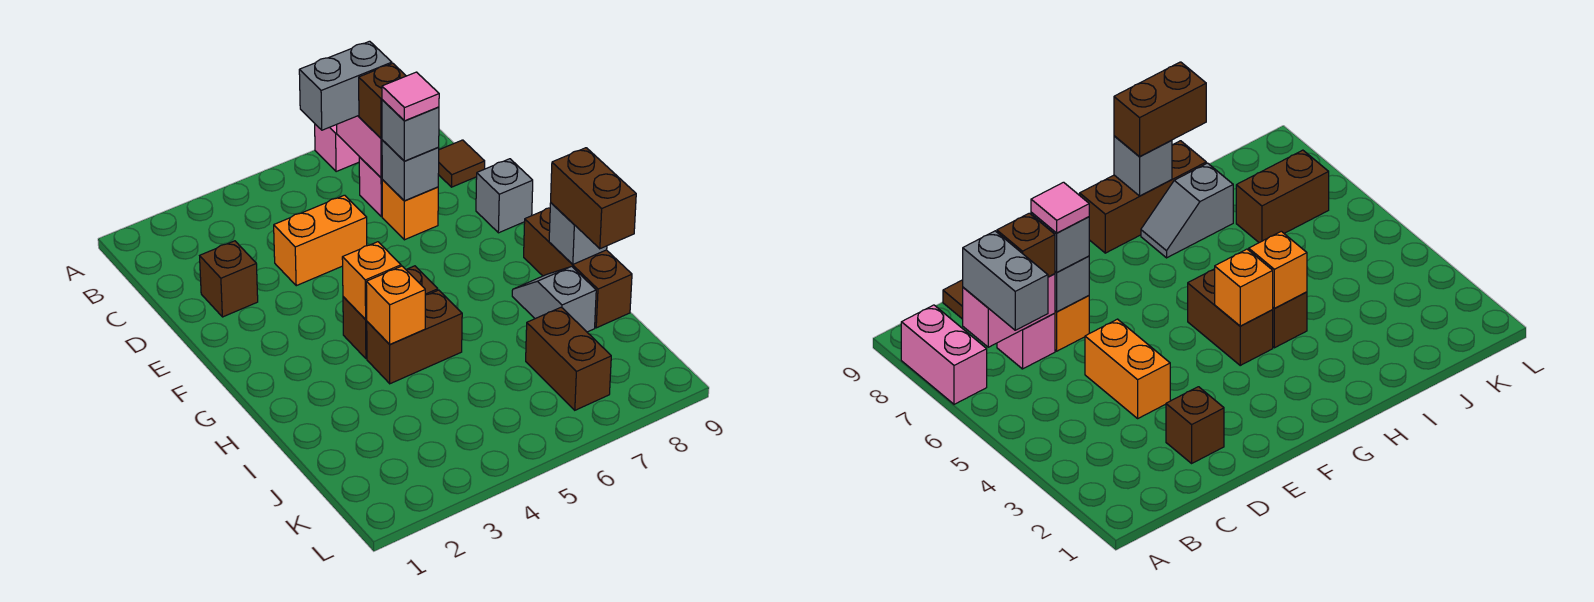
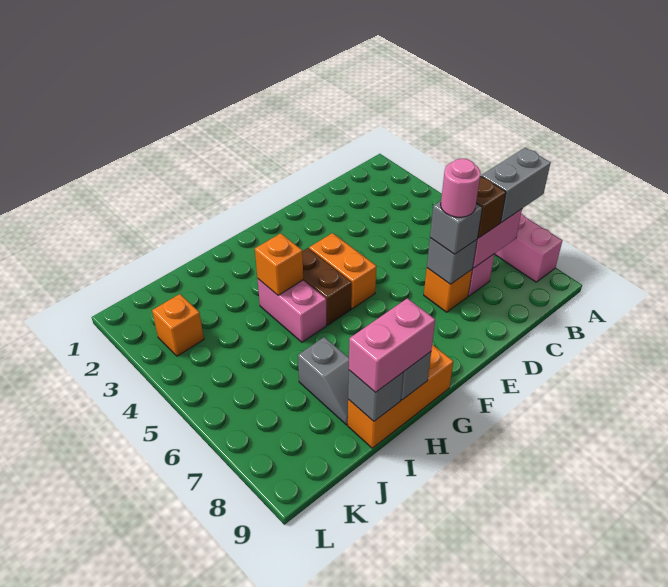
grey brick B6:B7 level 3 -> grey brick A7:B7 level 3
brown tile C9 level 1 -> none
brown brick D2 level 1 -> none
orange brick D4:D5 level 1 -> orange brick F4:F5 level 1
pink tile D7 level 4 -> pink round brick D7 level 4
grey brick E9 level 1 -> grey brick I9 level 2
orange brick G4 level 2 -> orange brick K3 level 1
brown brick G9:I9 level 1 -> orange brick G9:I9 level 1
brown brick H4:H5 level 1 -> pink brick H4:H5 level 1
grey slope H8:I8 level 1 top I -> grey slope I7:I8 level 1 top 7
brown brick H9:I9 level 3 -> pink brick H9:I9 level 3
brown brick J7:K7 level 1 -> none

